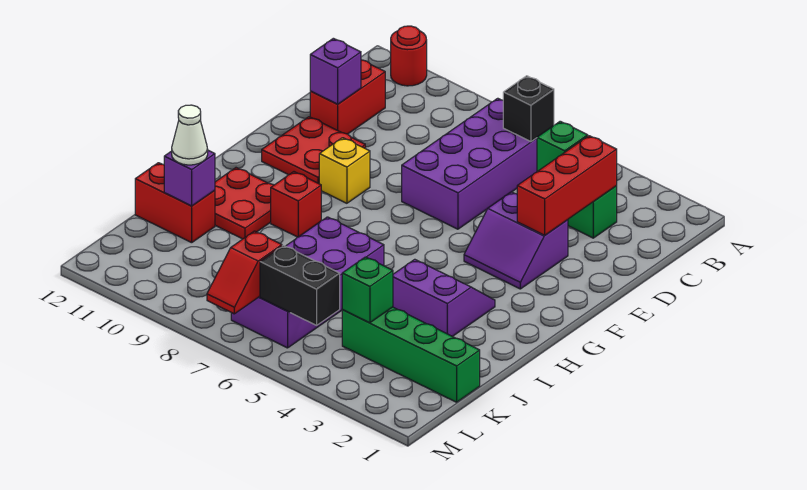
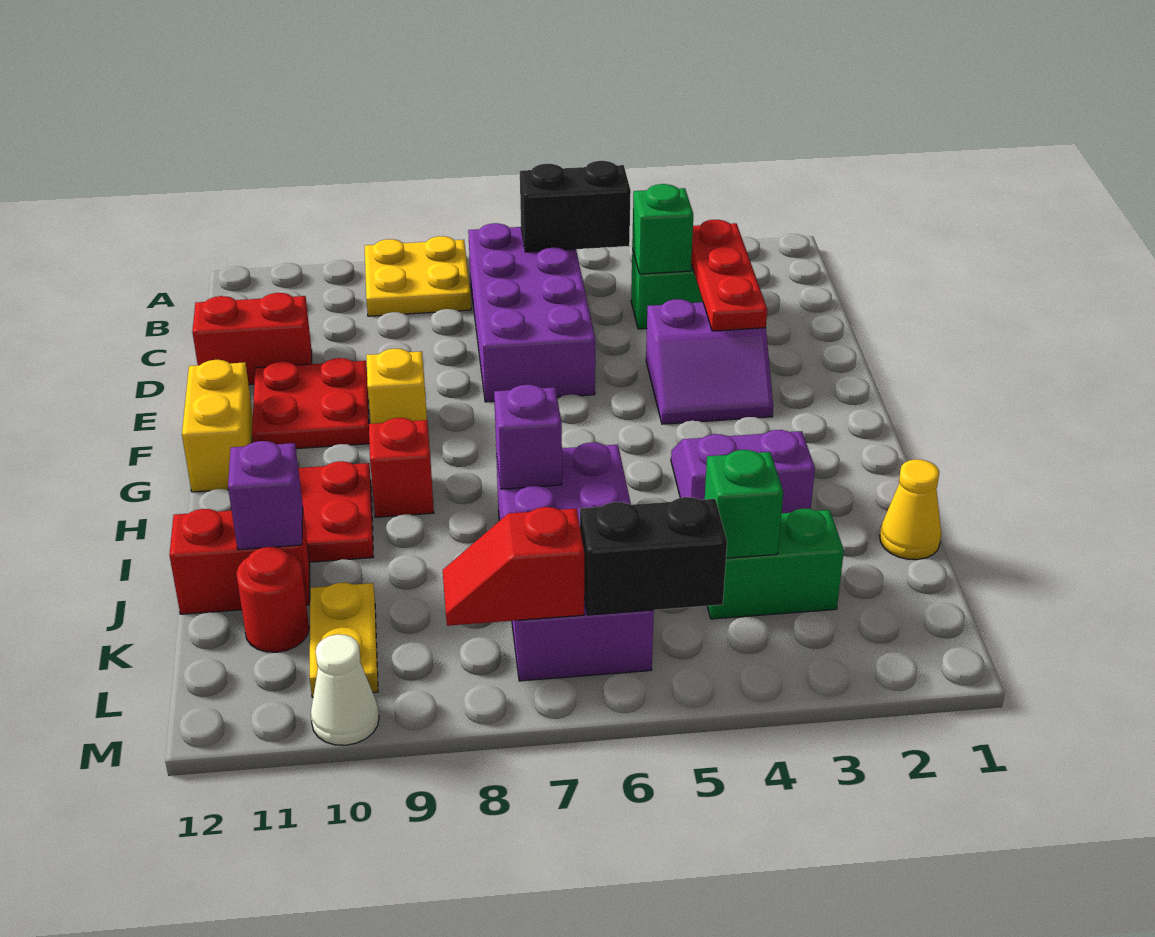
none -> yellow plate A8:B9 level 1
red round brick A11 level 1 -> red round brick K11 level 1
black brick B6 level 2 -> black brick B5:B6 level 2
red brick C3:E3 level 2 -> red plate C3:E3 level 2
red brick C11:D11 level 1 -> red brick D11:D12 level 1
purple brick D11 level 2 -> purple brick I7 level 2
none -> yellow brick F12:G12 level 1
none -> yellow cone J1 level 1
white cone J11 level 3 -> white cone M10 level 1
green brick K1:K4 level 1 -> green brick K3:K4 level 1
none -> yellow plate K10:L10 level 1
red slope L7:M7 level 2 top L -> red slope L7:L8 level 2 top 7

